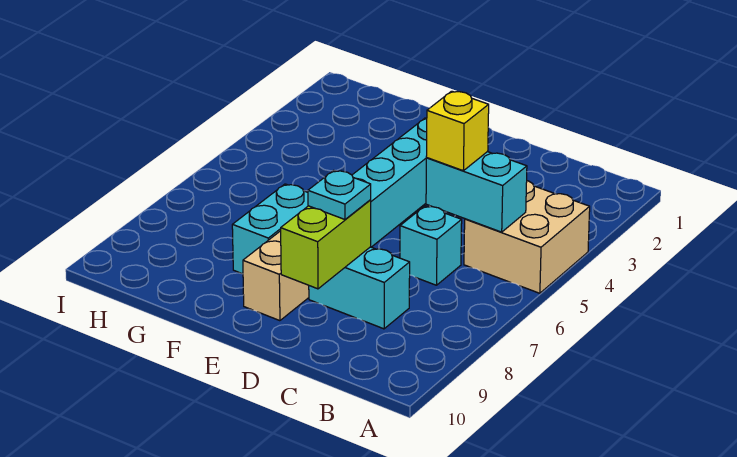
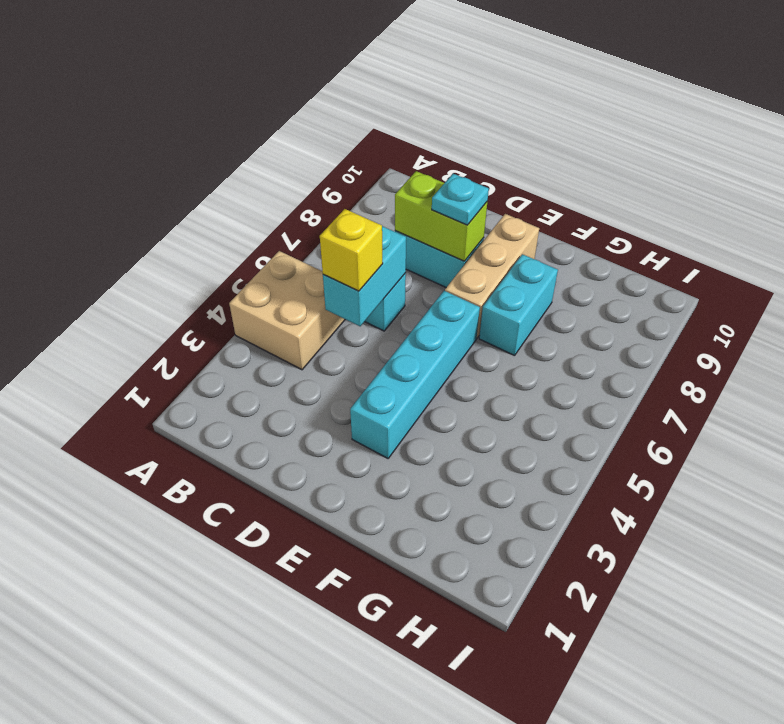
cyan brick B5:C5 level 2 -> cyan brick C5:C6 level 2
lime brick D8:D9 level 2 -> lime brick C8:D8 level 2

